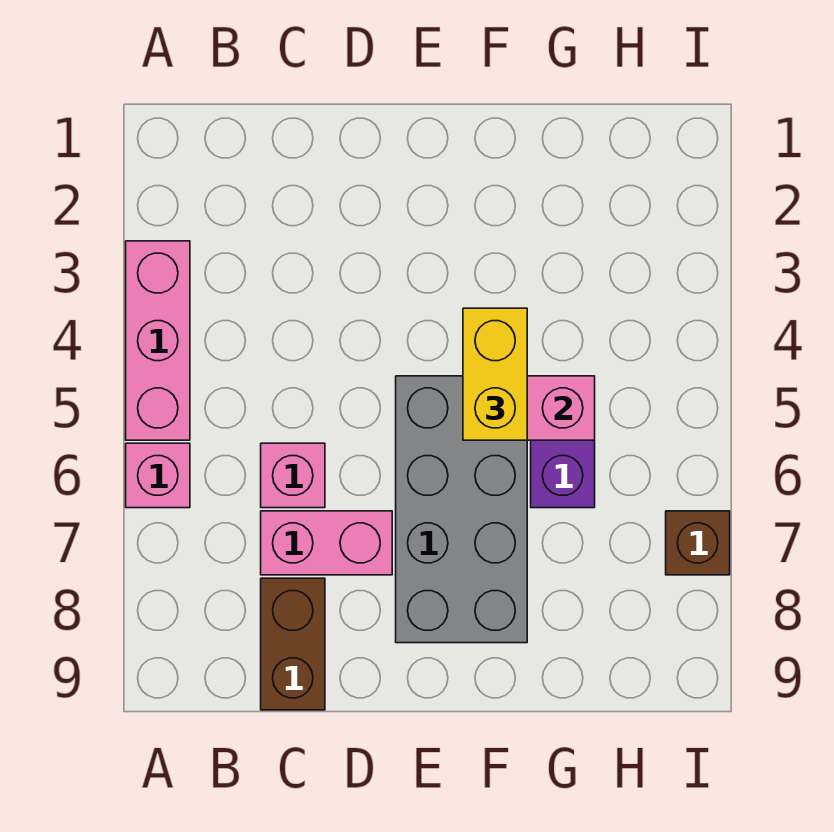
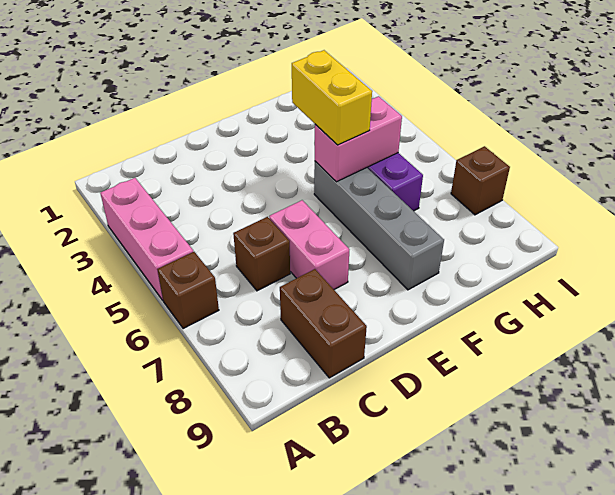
pink brick A6 level 1 -> brown brick A6 level 1
pink brick C6 level 1 -> brown brick C6 level 1
pink brick C7:D7 level 1 -> pink brick D6:D7 level 1
grey brick E5:F8 level 1 -> grey brick F5:F8 level 1

